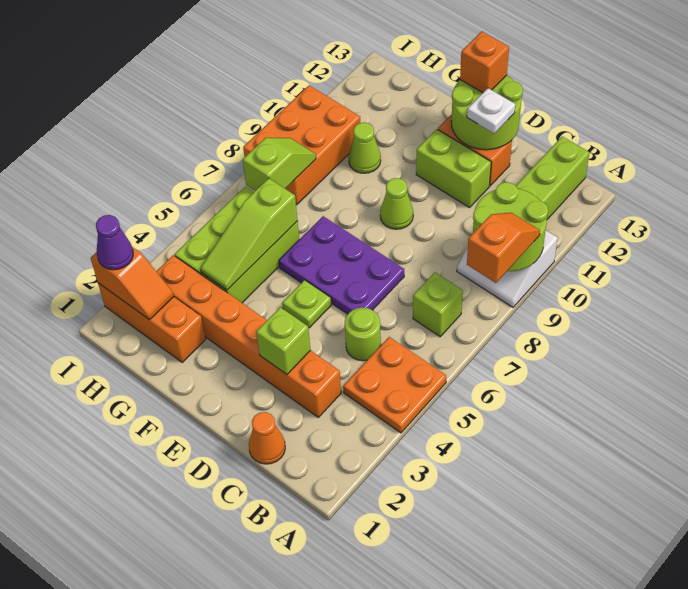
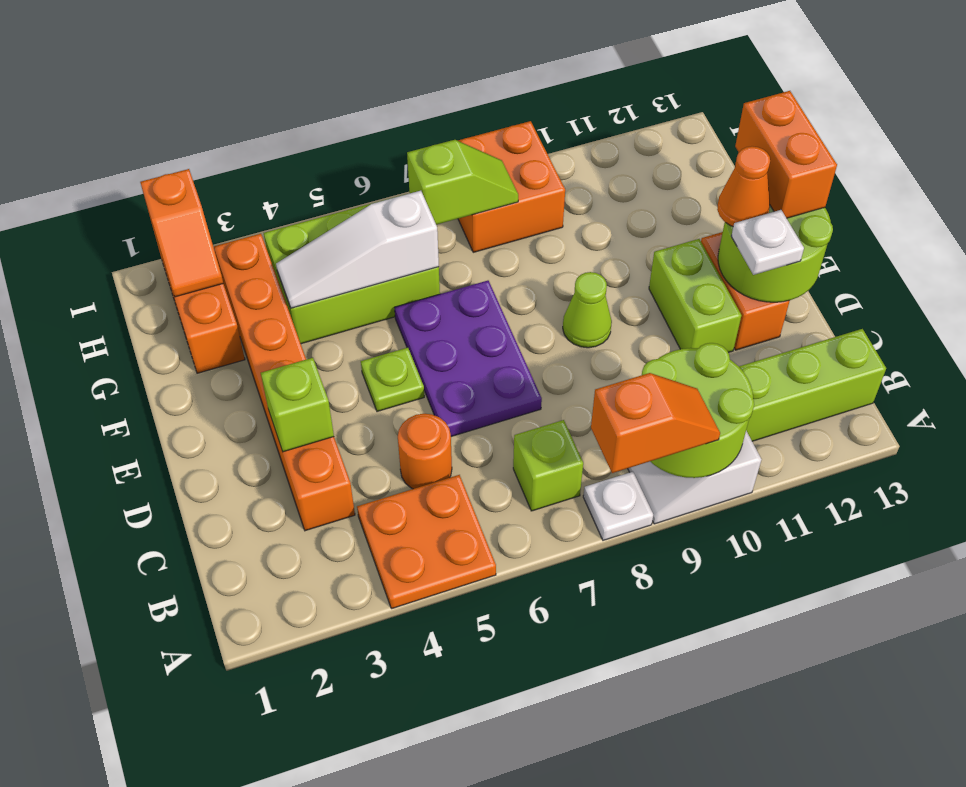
none -> white plate A8 level 1
orange cone C1 level 1 -> orange cone E12 level 3
lime round brick C5 level 1 -> orange round brick C5 level 1
orange brick E13 level 3 -> orange brick E13:F13 level 3
lime slope G4:G6 level 2 top 6 -> white slope G4:G6 level 2 top 6
lime cone G10 level 1 -> none
orange brick H8:I10 level 1 -> orange brick H8:I9 level 1
purple cone I2 level 3 -> none

